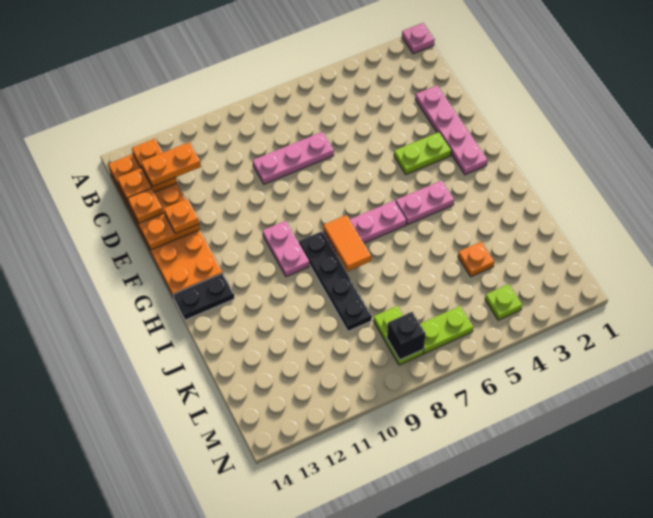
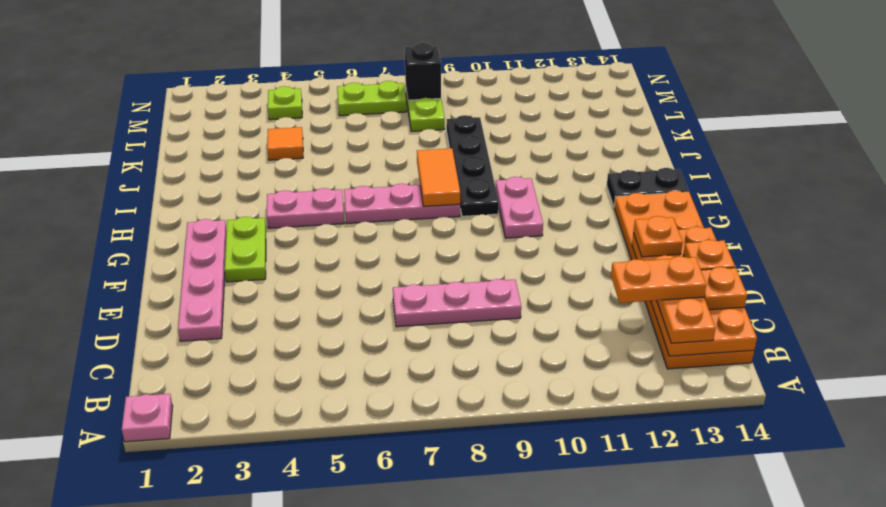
lime plate F3:F4 level 1 -> lime plate F3:G3 level 1
orange plate K4 level 1 -> orange tile K4 level 1

